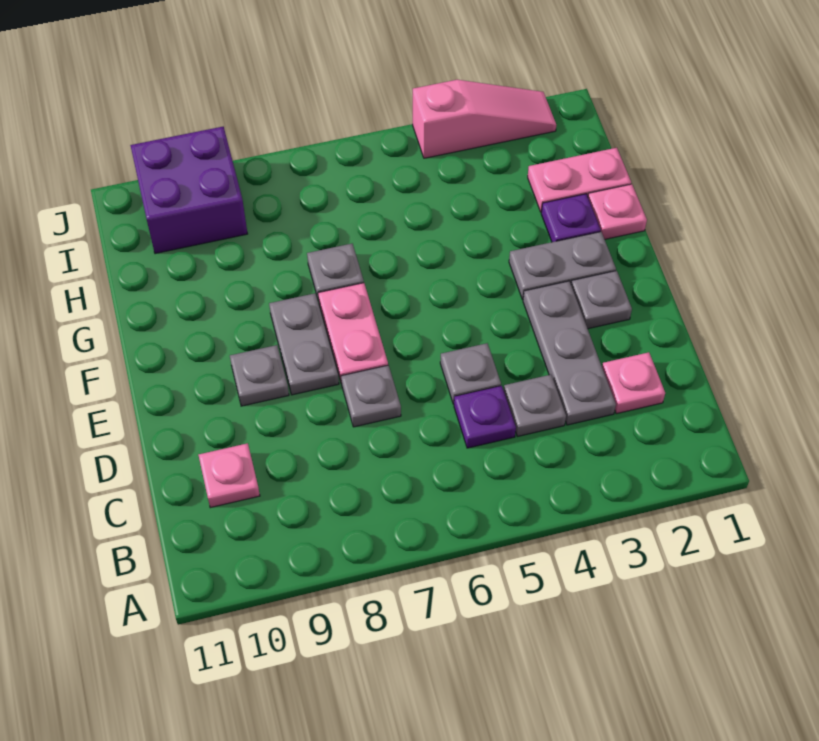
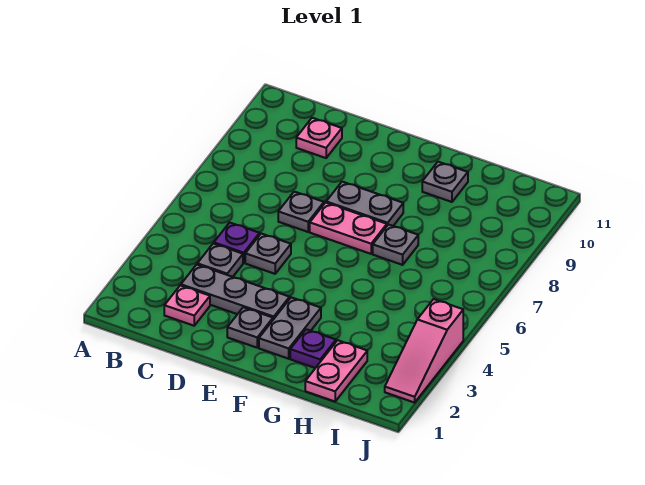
grey plate E9 level 1 -> grey plate G10 level 1
pink plate G1 level 1 -> none
purple brick I9:J10 level 1 -> none

